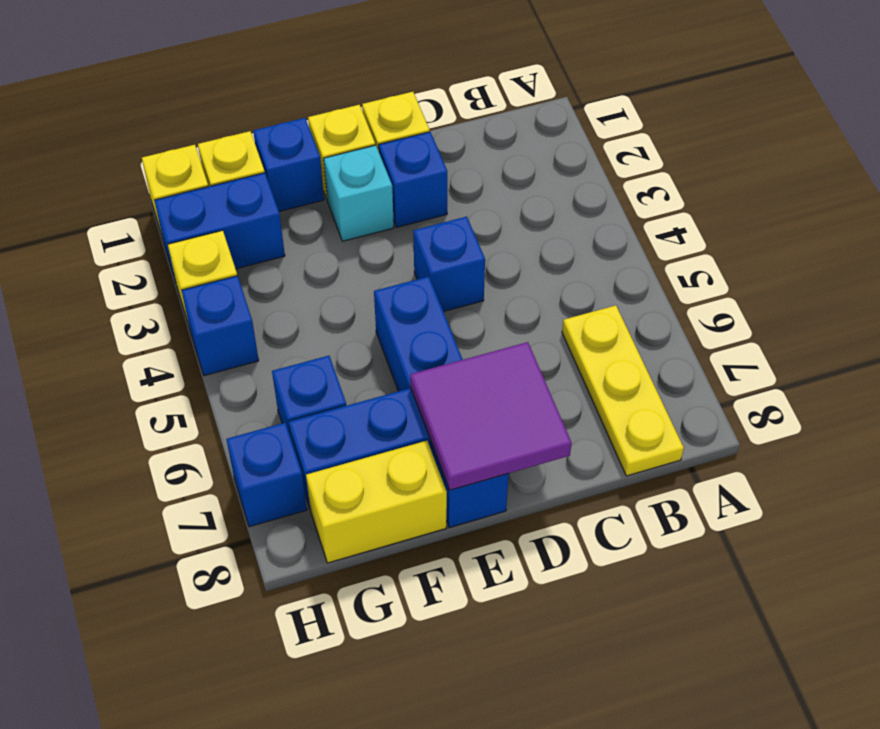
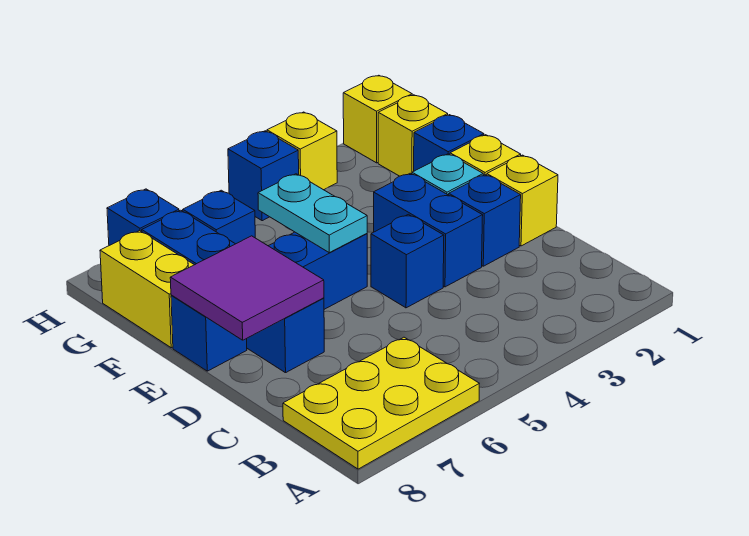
yellow plate B6:B8 level 1 -> yellow plate A6:B8 level 1
none -> cyan plate E5:F5 level 2
blue brick G2:H2 level 1 -> blue brick D3:E3 level 1

